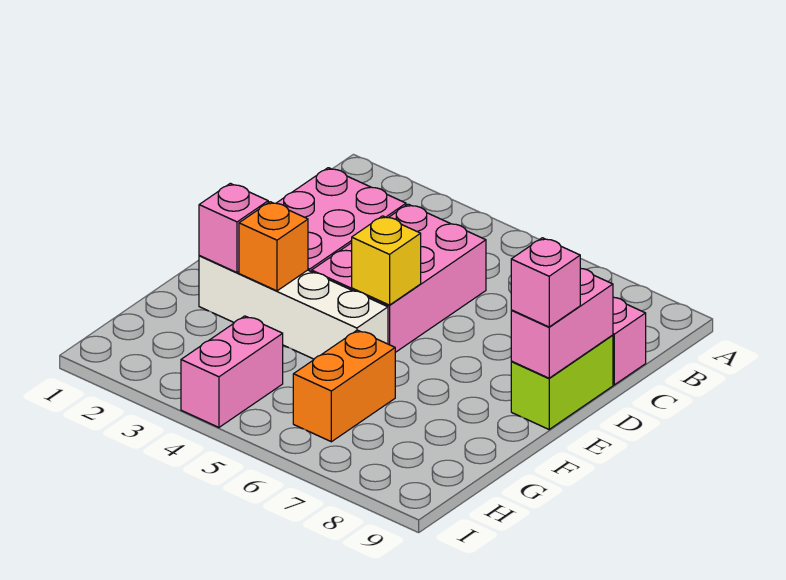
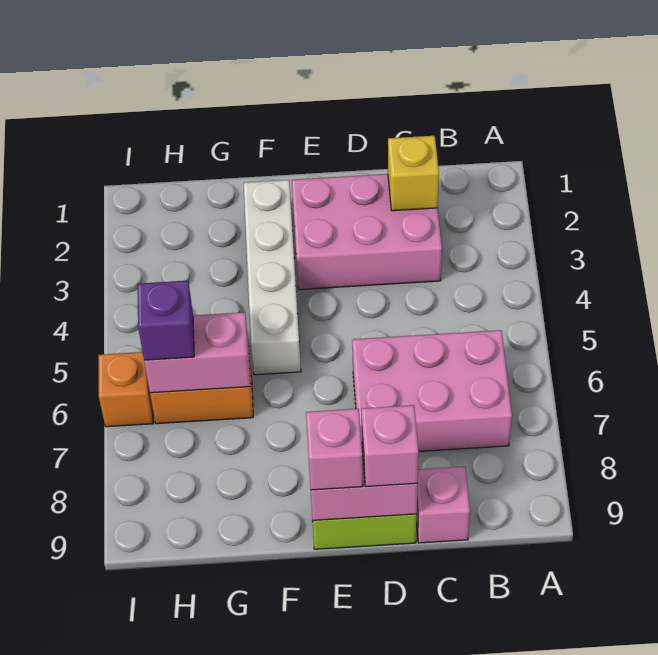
pink brick C4:E5 level 1 -> pink brick B6:D7 level 1
yellow brick E5 level 2 -> yellow brick C2 level 2
pink brick F2 level 2 -> pink brick D9 level 3
orange brick F3 level 2 -> orange brick I6 level 1
pink brick H4:I4 level 1 -> pink brick G6:H6 level 2
none -> purple brick H6 level 3

